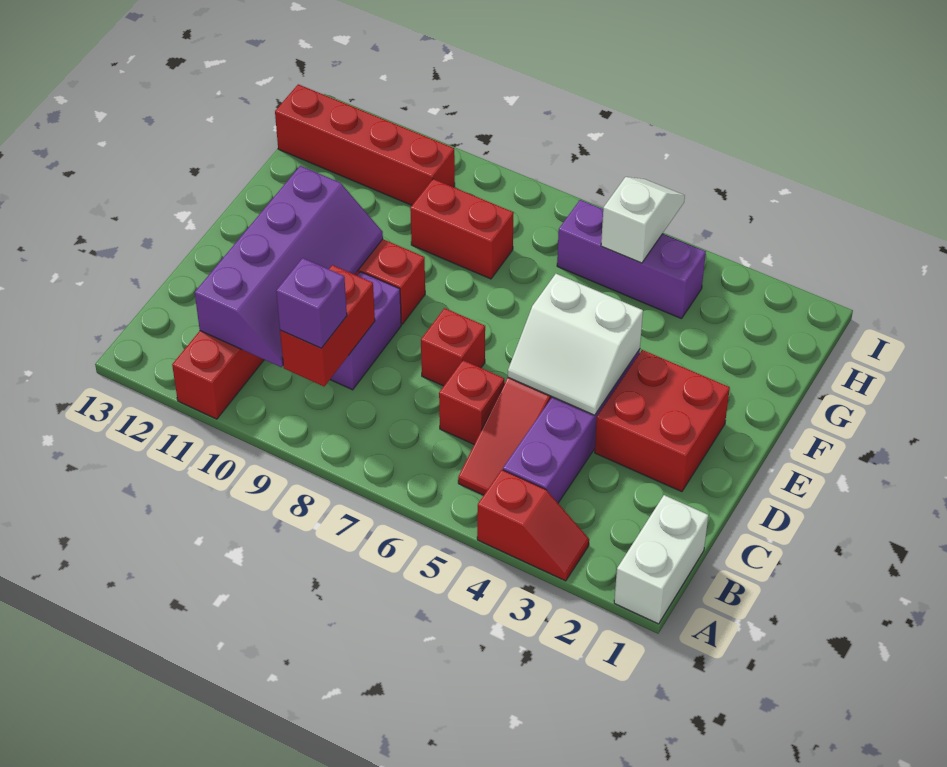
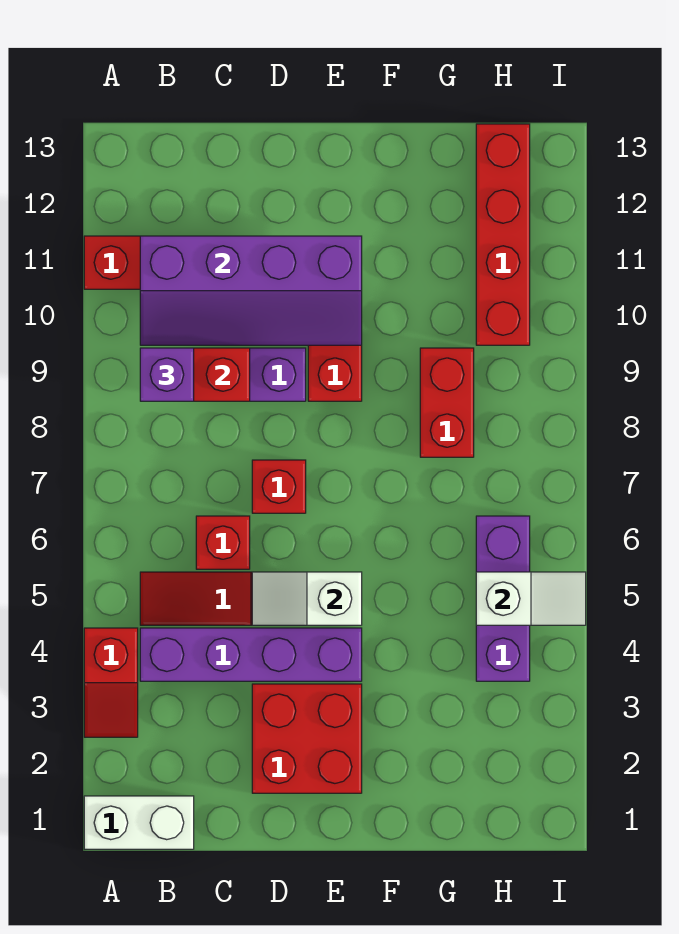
white slope D4:E5 level 2 top E -> white slope D5:E5 level 2 top E

